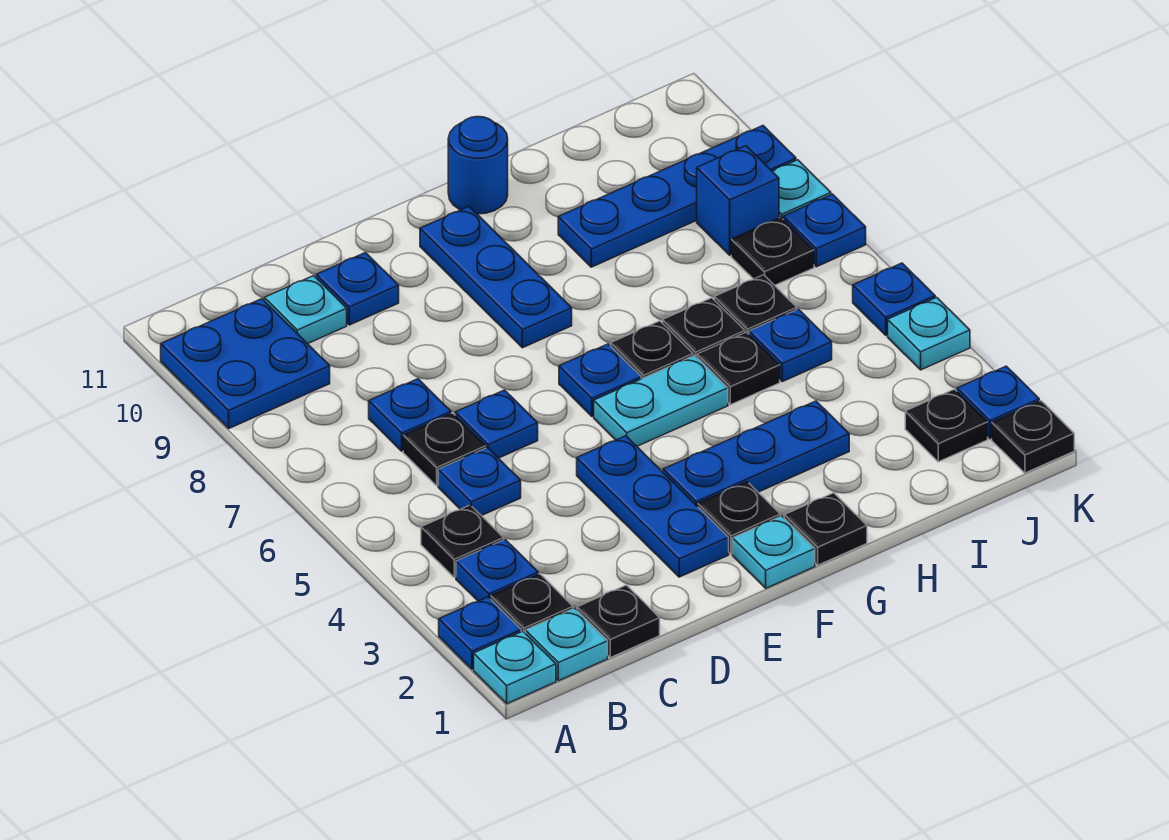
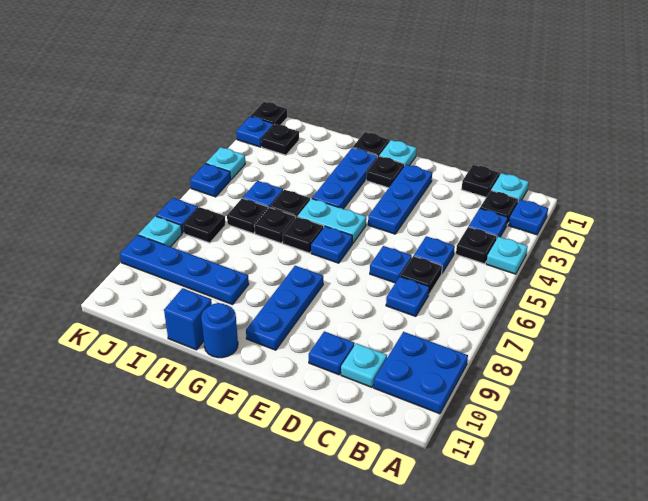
cyan plate A1 level 1 -> cyan plate A4 level 1
blue plate F3:H3 level 1 -> blue plate G2:G4 level 1
blue brick J8 level 1 -> blue brick H11 level 1

